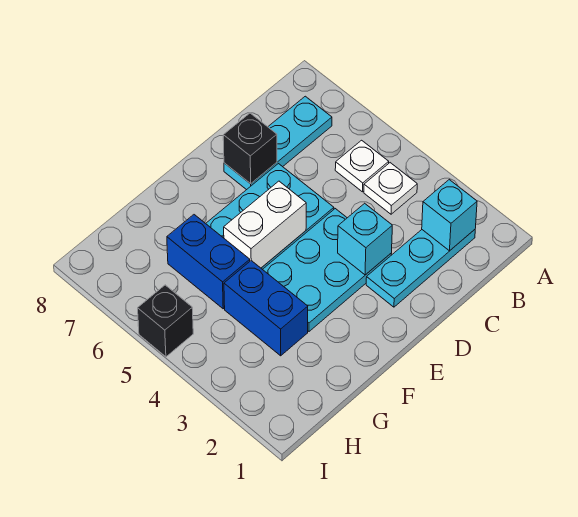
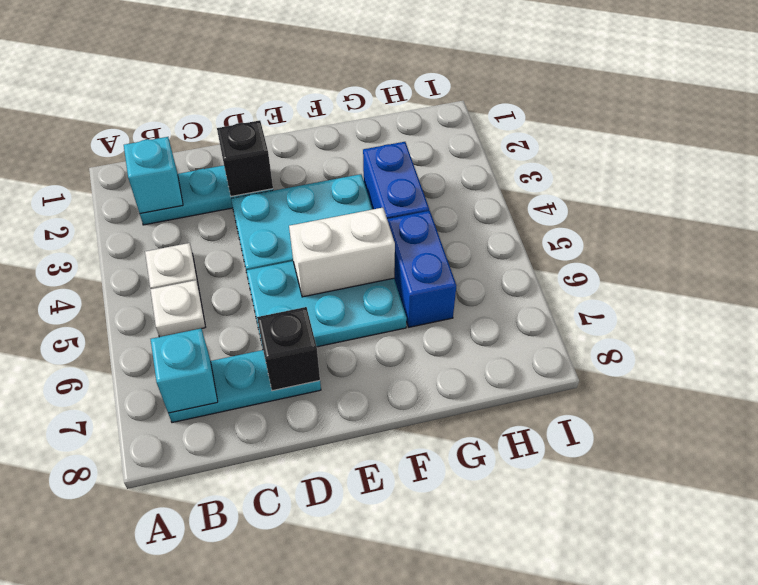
cyan brick D3 level 2 -> cyan brick B7 level 2
black brick I5 level 1 -> black brick D2 level 2

